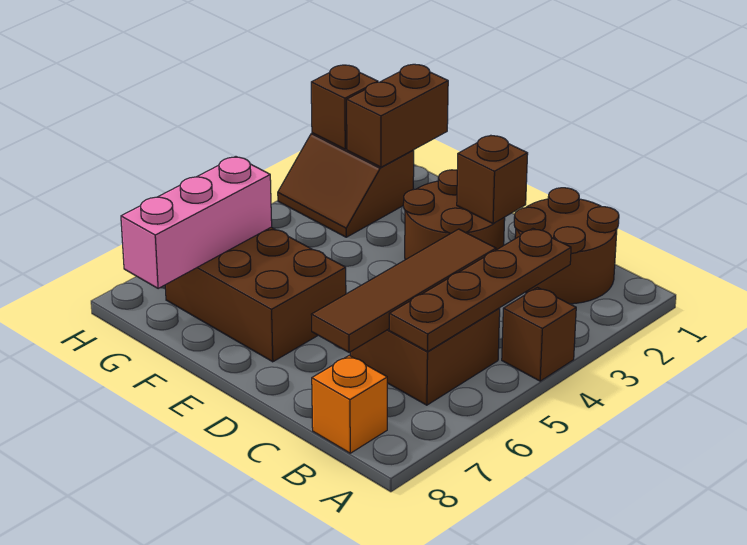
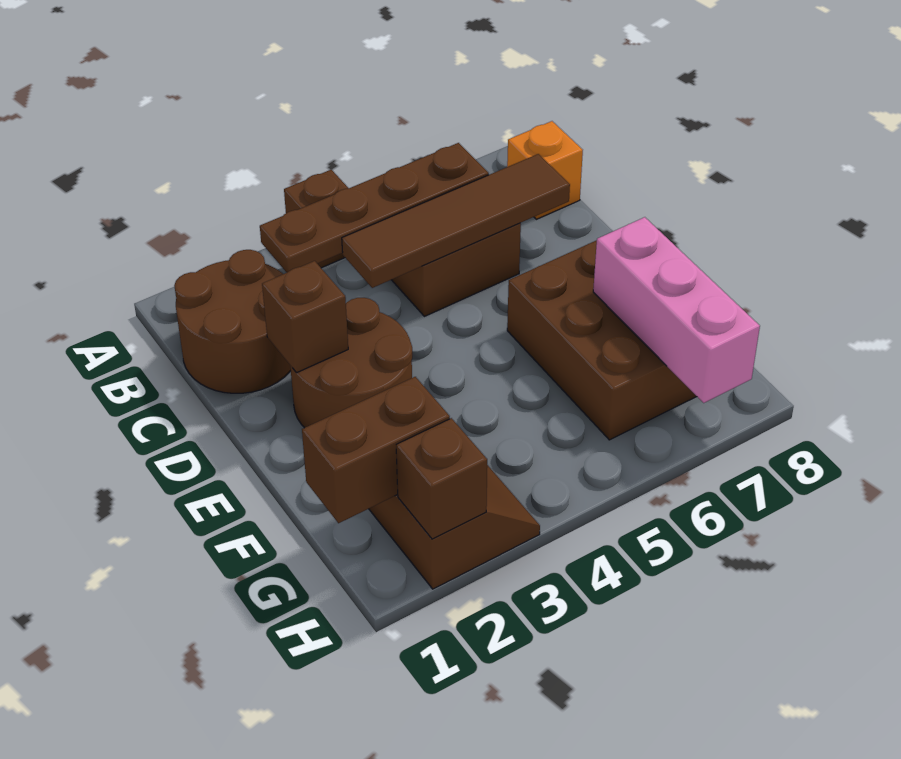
pink brick G6:G8 level 2 -> pink brick F7:H7 level 2

